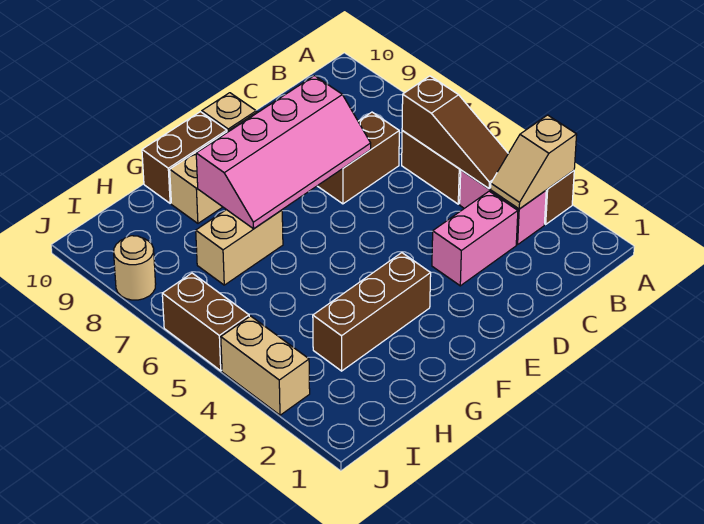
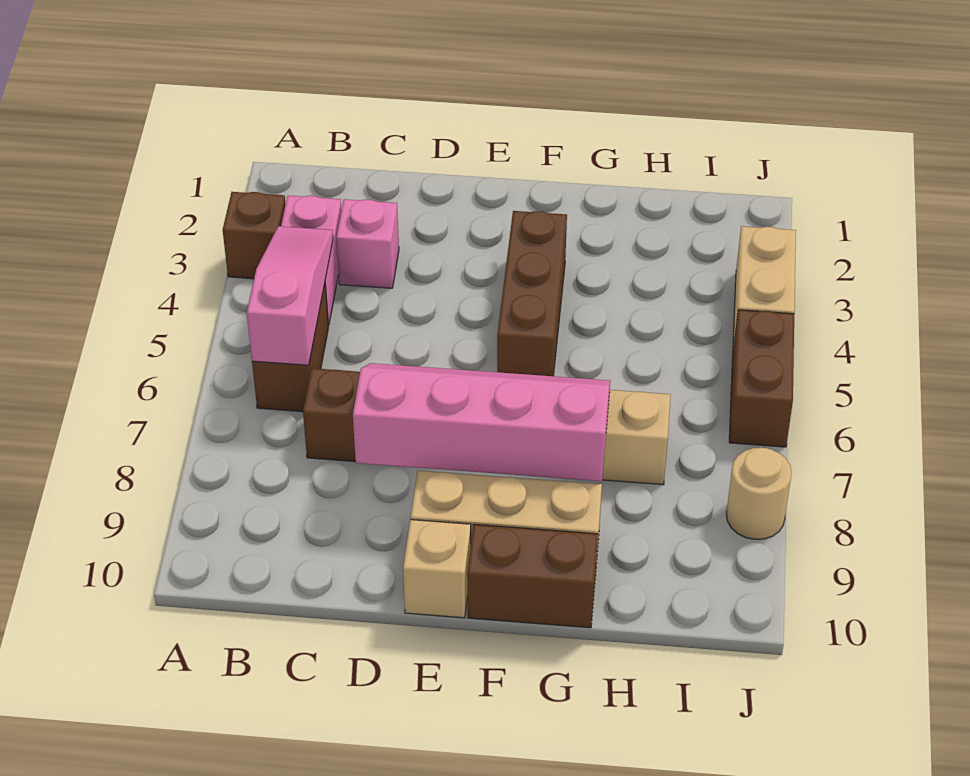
tan slope A3:B3 level 2 top A -> none
brown slope B4:B6 level 2 top 6 -> pink slope B4:B6 level 2 top 6
pink brick C3:D3 level 1 -> pink brick C3 level 1
brown brick F3:H3 level 1 -> brown brick F3:F5 level 1

